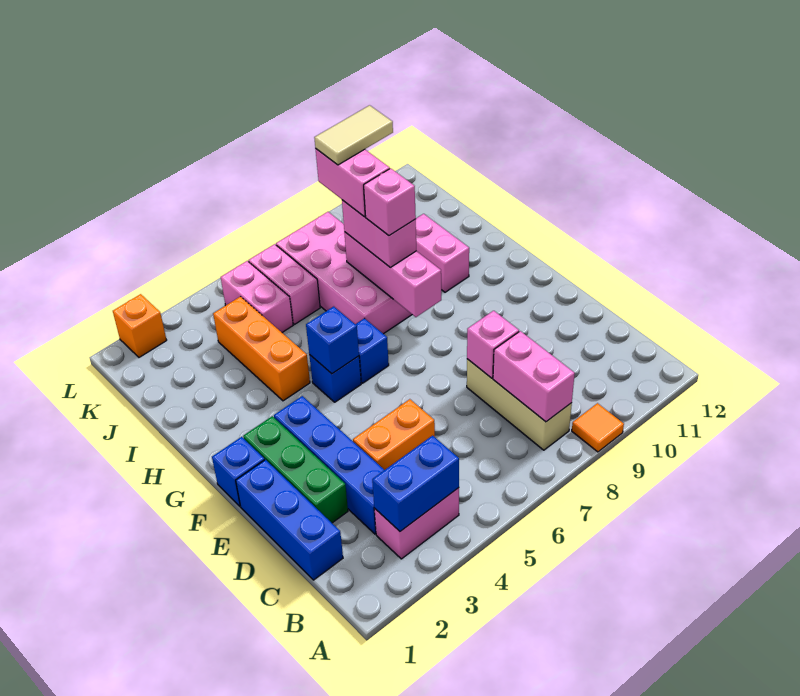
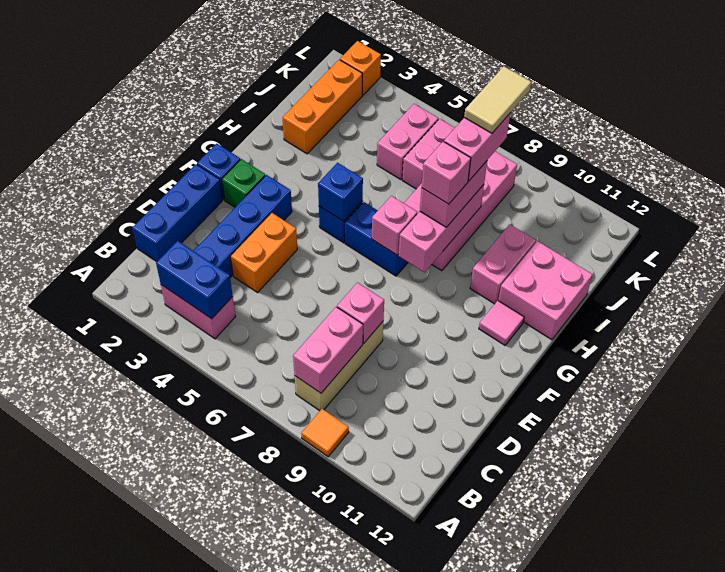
green brick D2:F2 level 1 -> green brick F2 level 1
orange brick D4:D5 level 1 -> orange brick D4:E4 level 1
blue brick G6 level 1 -> blue brick G6:G7 level 1
none -> pink brick G7 level 2
none -> pink tile G11 level 1
orange brick H4:J4 level 1 -> orange brick I2:K2 level 1
none -> pink brick H11:I12 level 1
tan tile J8:J9 level 5 -> tan tile J8:K8 level 5

